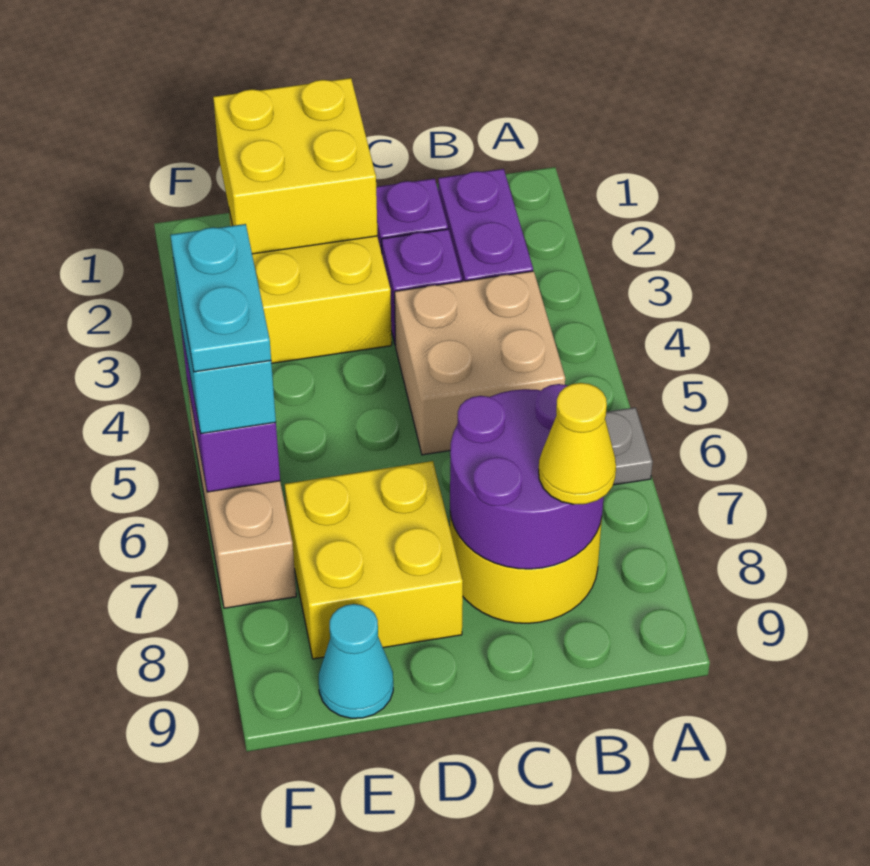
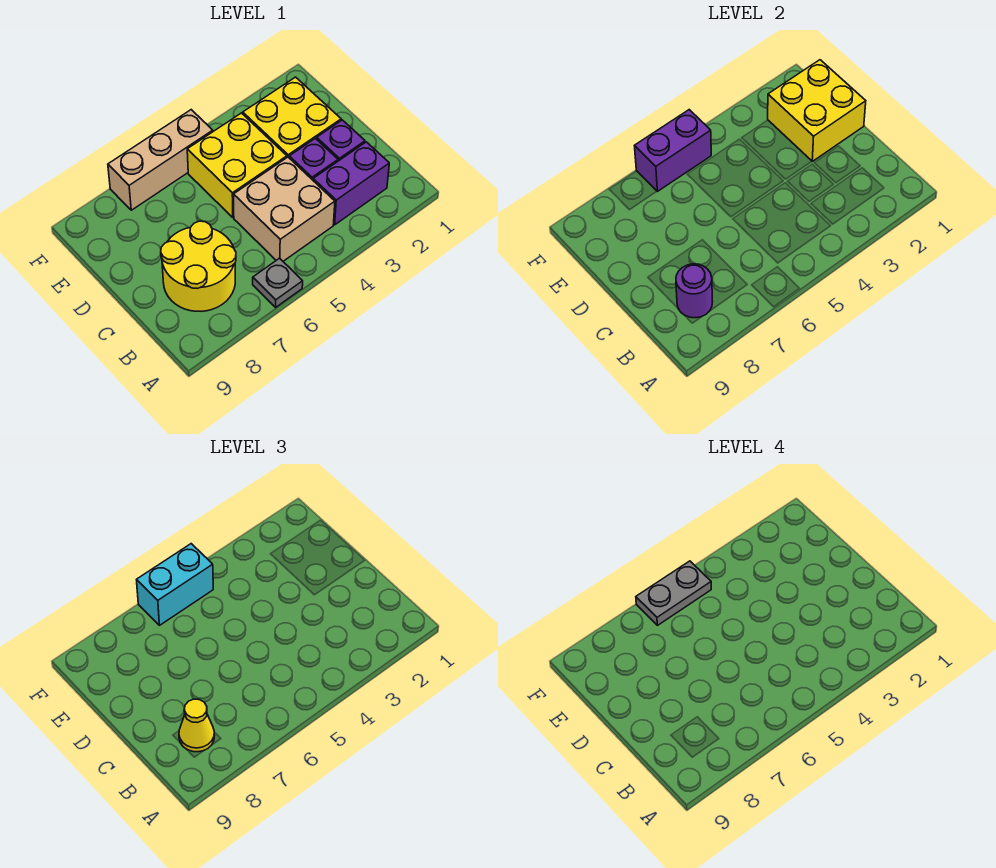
purple round brick B7:C8 level 2 -> purple round brick B8 level 2
yellow brick D7:E8 level 1 -> yellow brick D4:E5 level 1
cyan cone E9 level 1 -> none
cyan plate F5:F6 level 4 -> grey plate F5:F6 level 4

